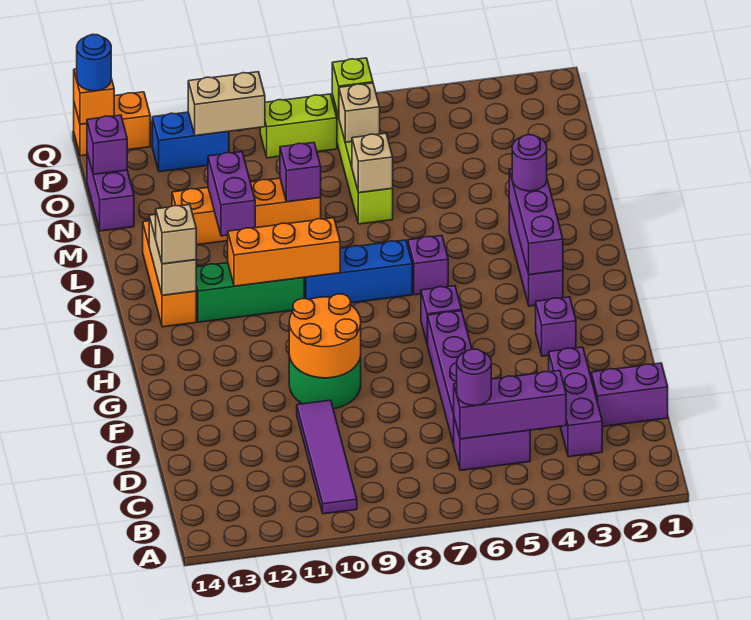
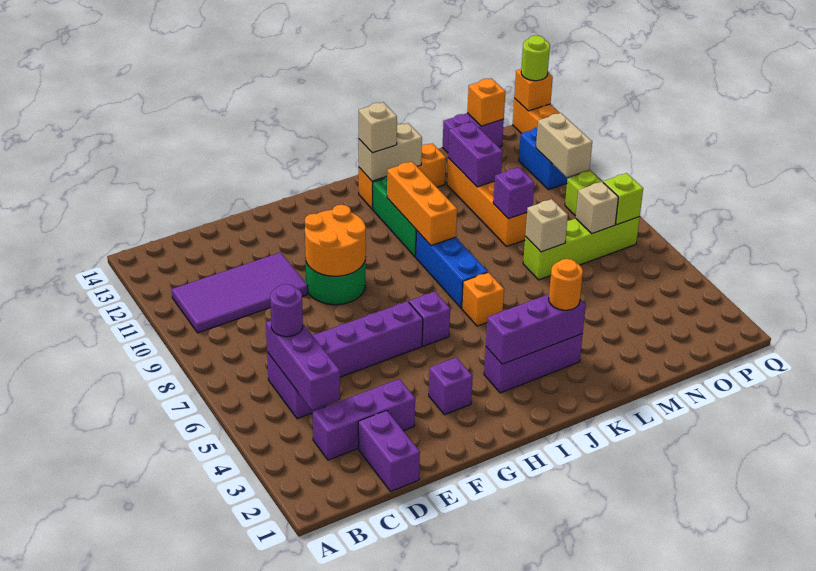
purple tile B10:E10 level 1 -> purple tile B10:E11 level 1
purple brick J6 level 1 -> orange brick J6 level 1
purple round brick K3 level 3 -> orange round brick K3 level 3
purple brick L11:M11 level 2 -> purple brick M11:M12 level 2
purple brick O14 level 2 -> orange brick O14 level 2
blue round brick Q14 level 3 -> lime round brick Q14 level 3

